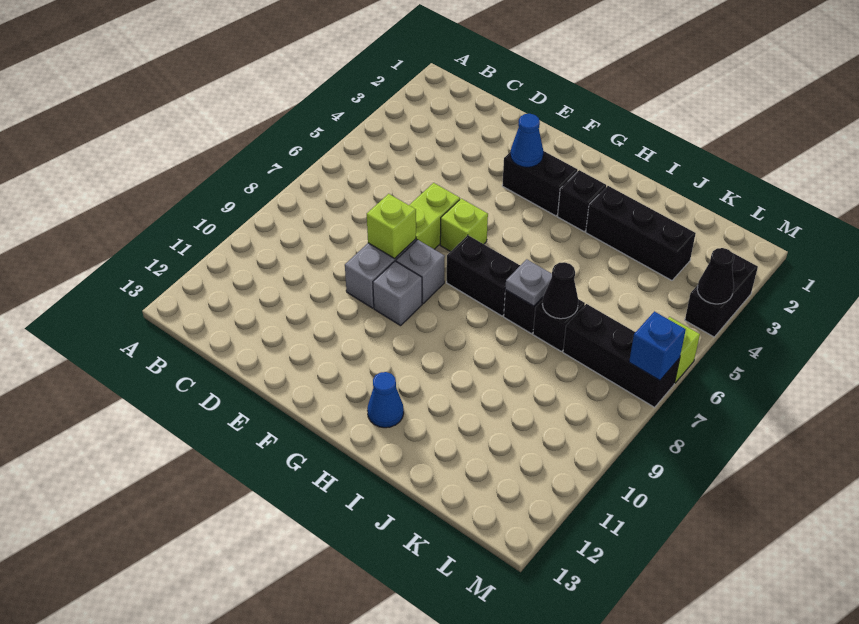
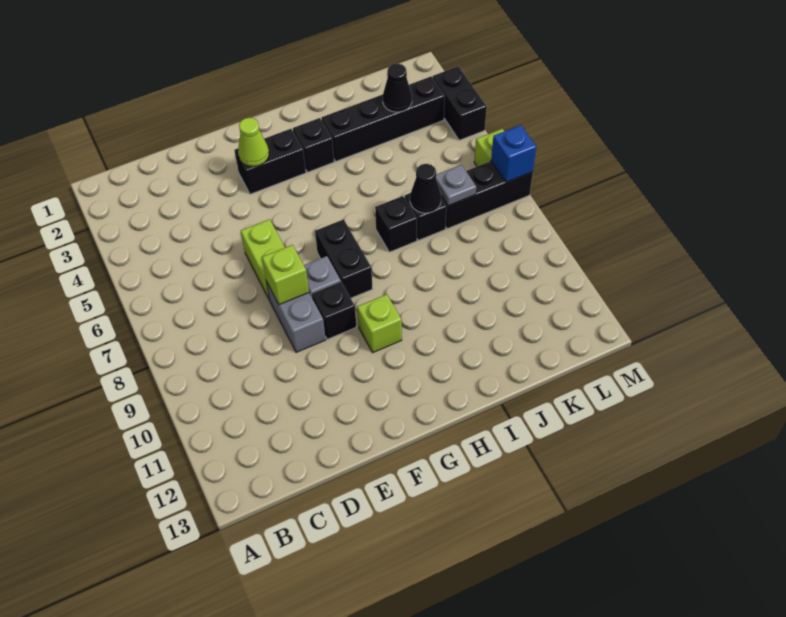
blue cone F3 level 2 -> lime cone F3 level 2
lime brick F6 level 1 -> lime brick G10 level 1
grey brick F9 level 1 -> black brick F9 level 1
black brick G7:H7 level 1 -> black brick G7:G8 level 1
blue cone H12 level 1 -> none
black brick I3:K3 level 1 -> black brick I3:L3 level 1
grey plate I7 level 2 -> grey plate K7 level 2
black cone M4 level 2 -> black cone K3 level 2

